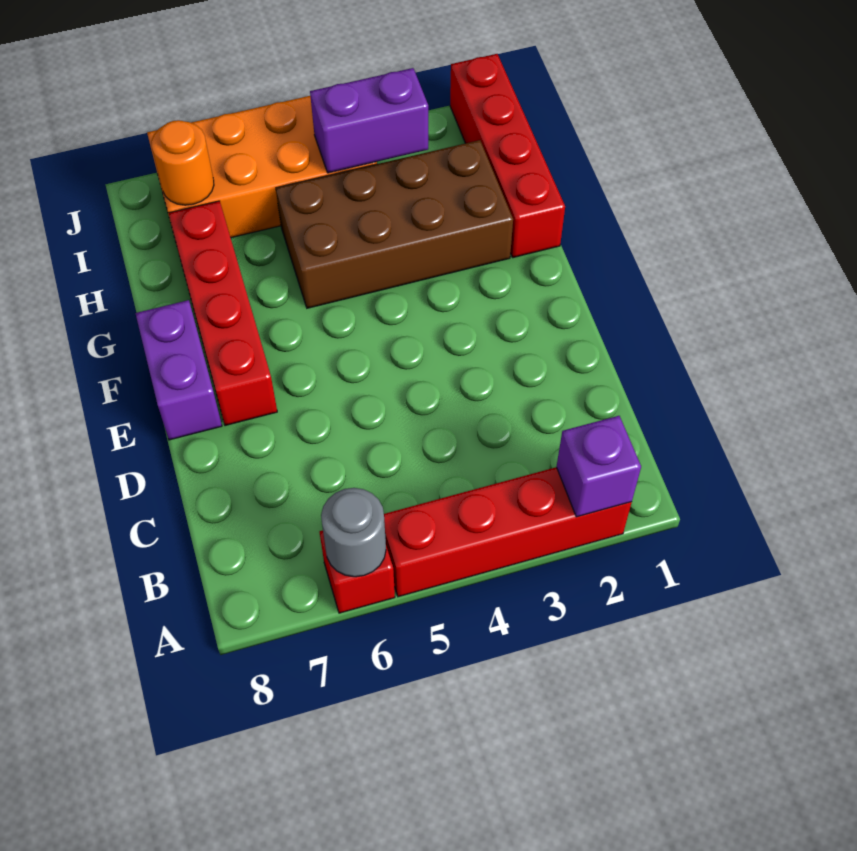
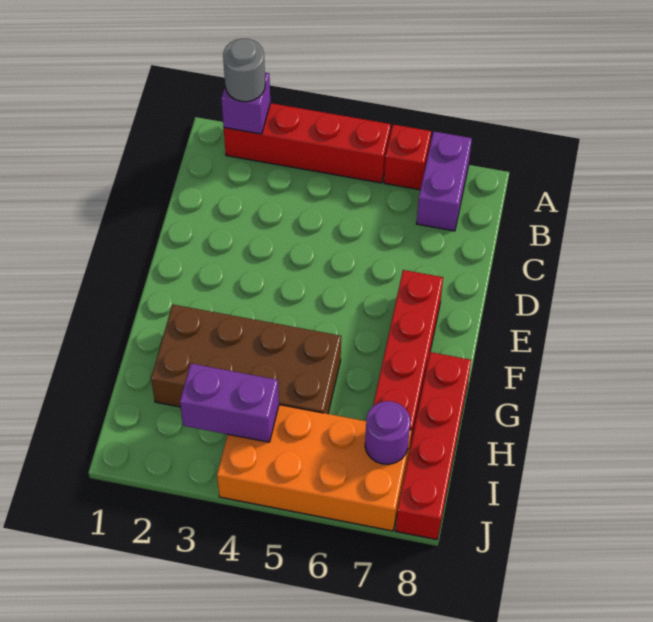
grey round brick A6 level 2 -> grey round brick A2 level 3
purple brick E8:F8 level 1 -> purple brick A7:B7 level 1
red brick G1:J1 level 1 -> red brick G8:J8 level 1
orange round brick I7 level 2 -> purple round brick I7 level 2

